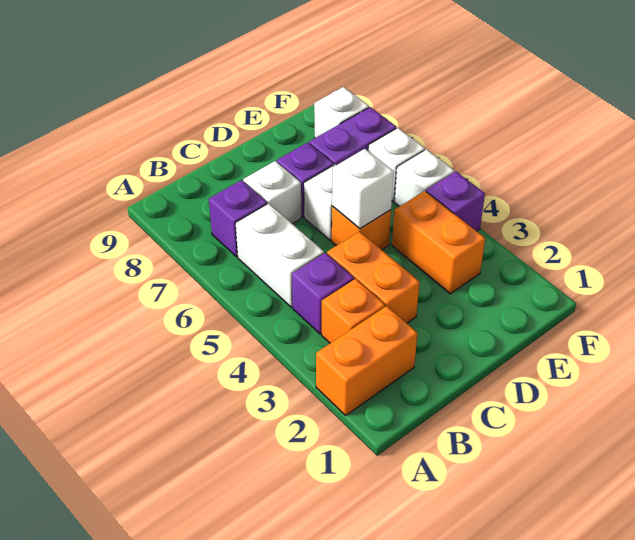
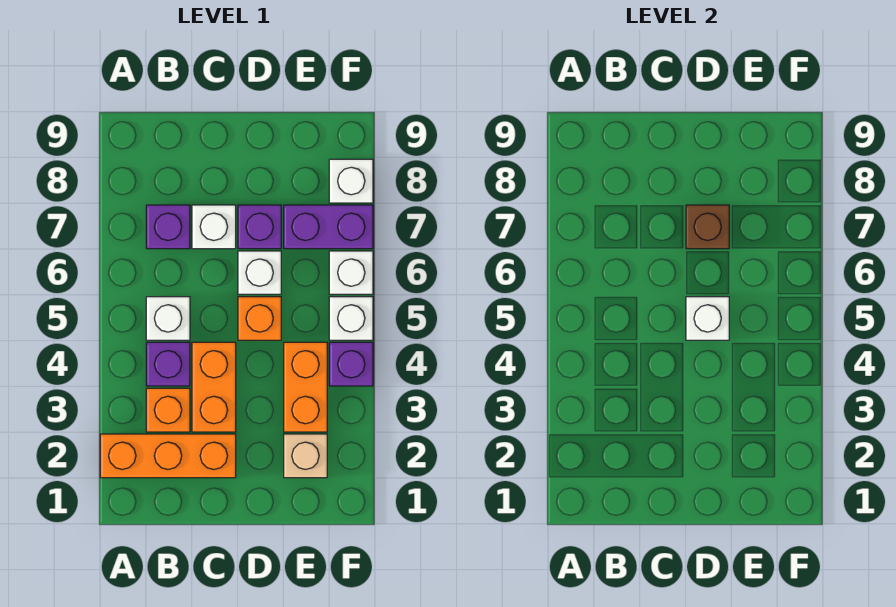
orange brick A2:B2 level 1 -> orange brick A2:C2 level 1
white brick B5:B6 level 1 -> white brick B5 level 1
none -> brown brick D7 level 2
none -> tan brick E2 level 1

